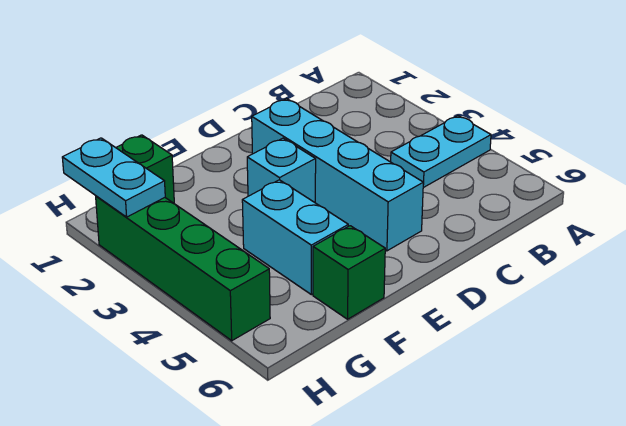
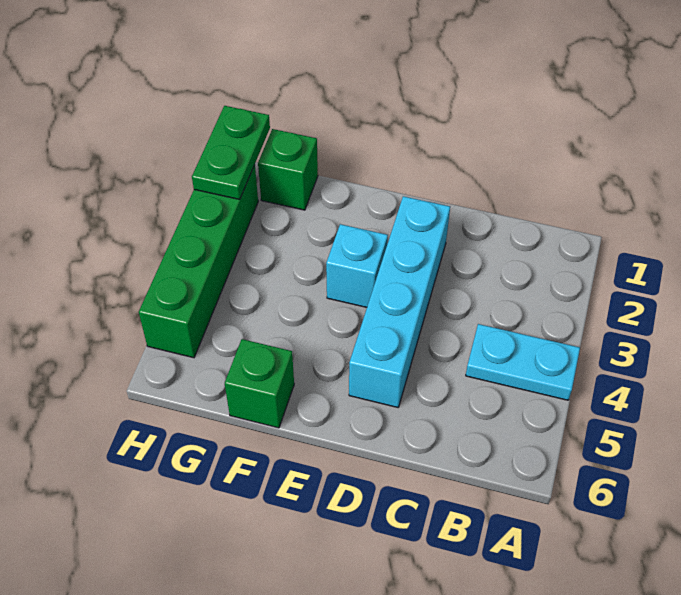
cyan brick F4:F5 level 1 -> none
cyan plate H1:H2 level 2 -> green plate H1:H2 level 2

